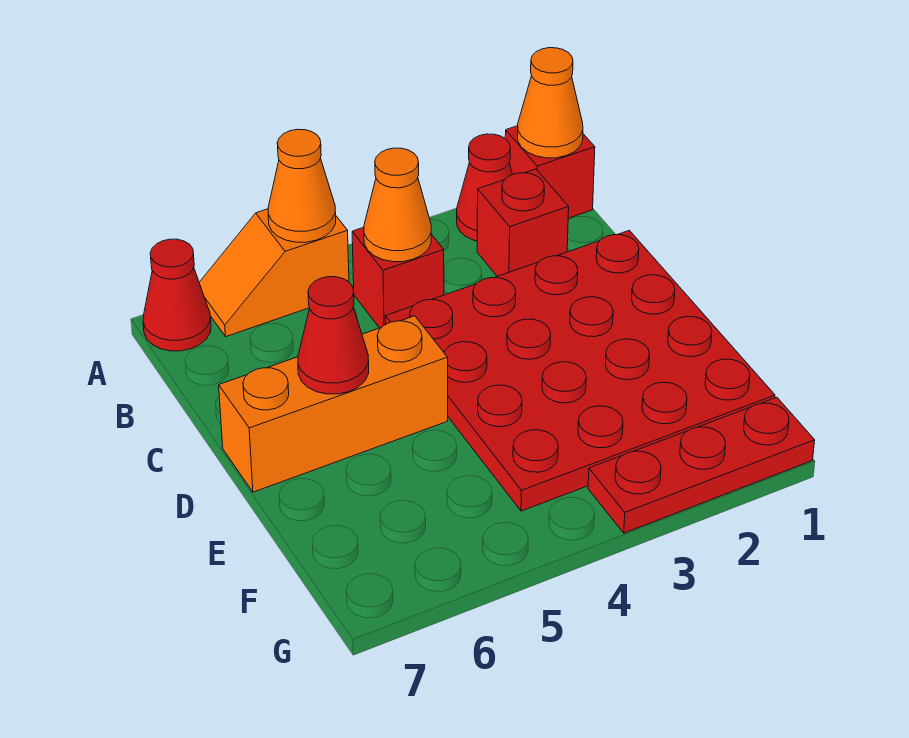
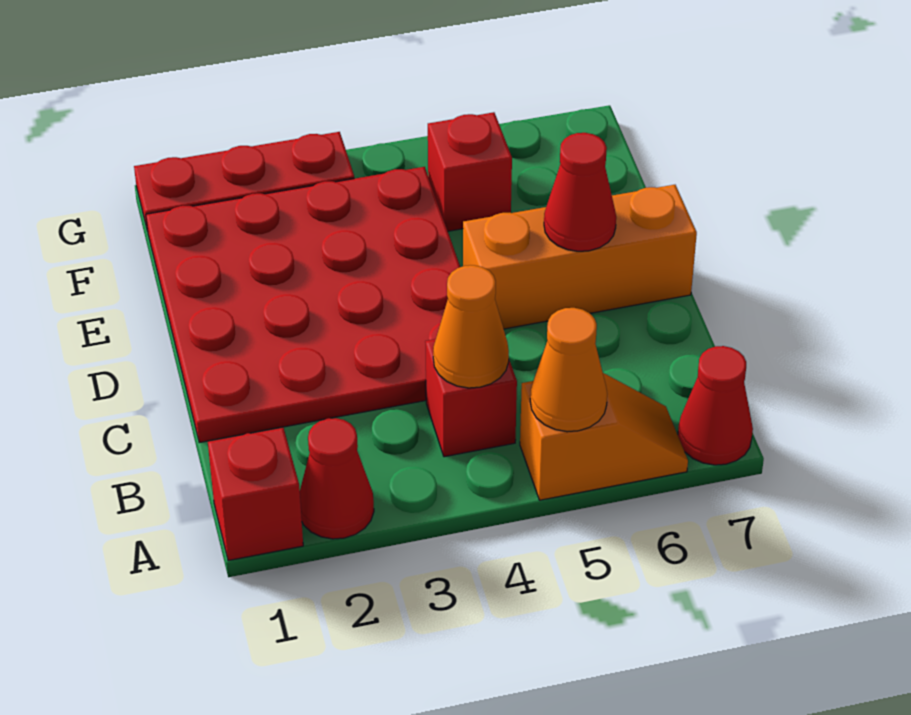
orange cone A1 level 2 -> none
red brick B2 level 1 -> red brick F5 level 1

